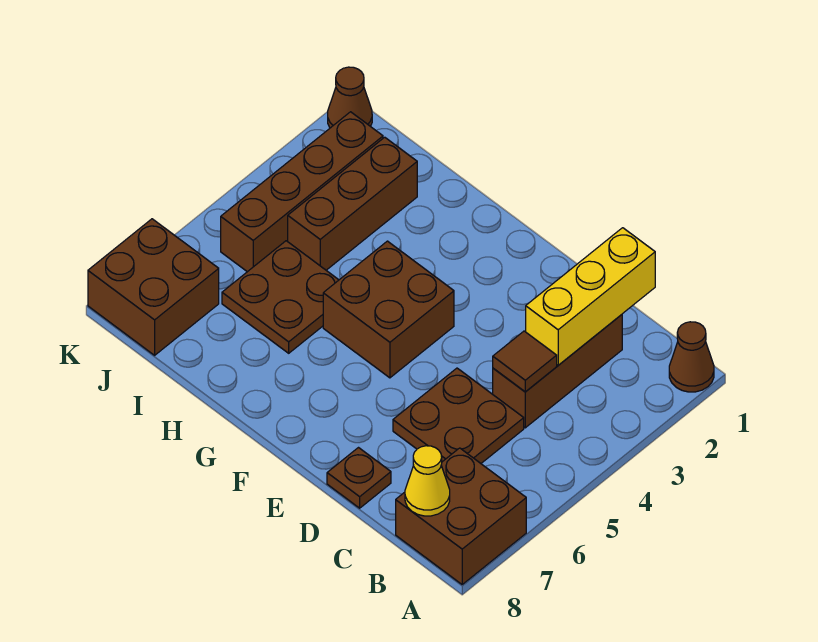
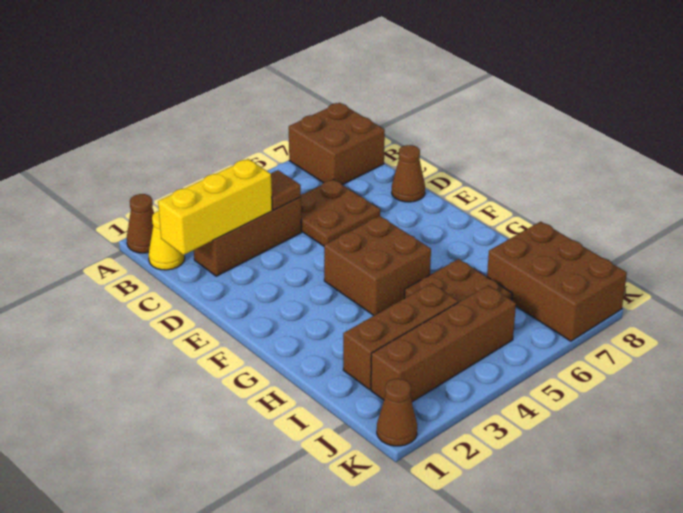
yellow cone B8 level 2 -> yellow cone B1 level 1
brown plate D8 level 1 -> brown cone D8 level 1
brown brick J7:K8 level 1 -> brown brick I7:K8 level 1

